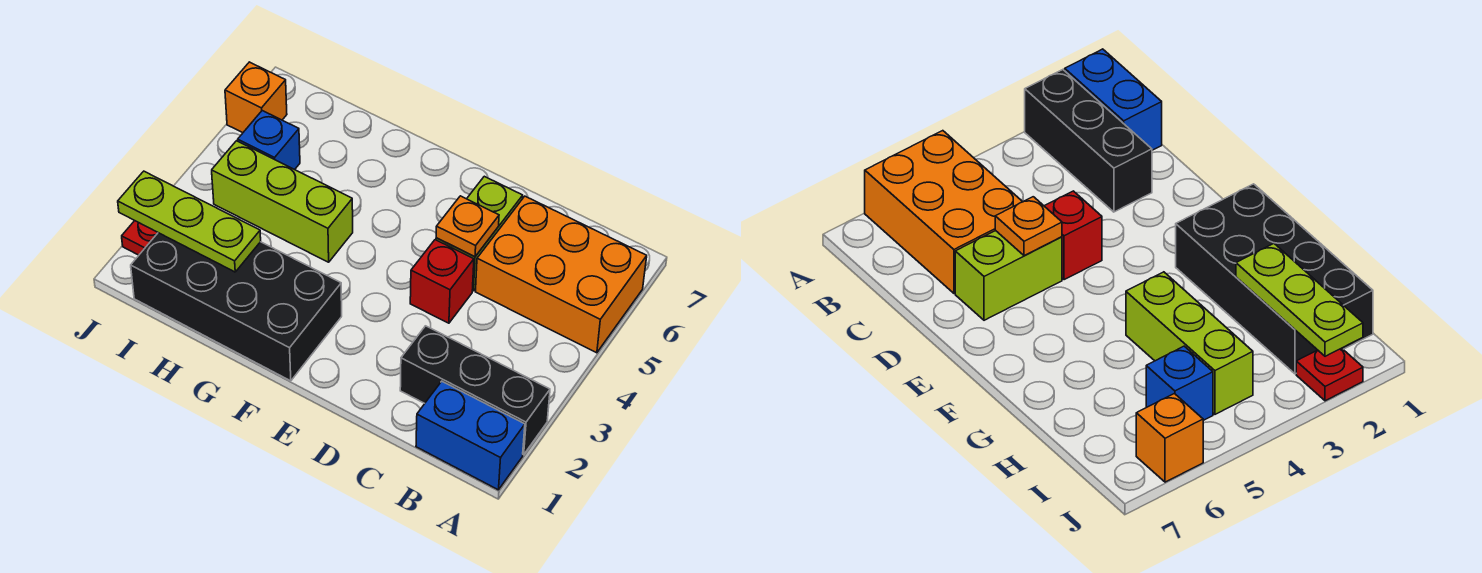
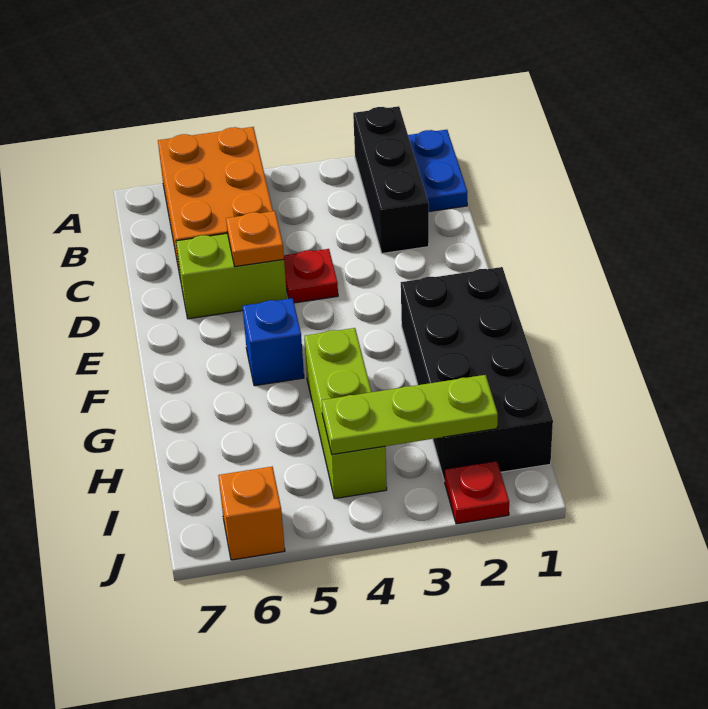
blue brick A1:B1 level 1 -> blue plate A1:B1 level 1
red brick D4 level 1 -> red plate D4 level 1
lime plate H2:J2 level 2 -> lime plate I2:I4 level 2
blue brick I5 level 1 -> blue brick F5 level 1

